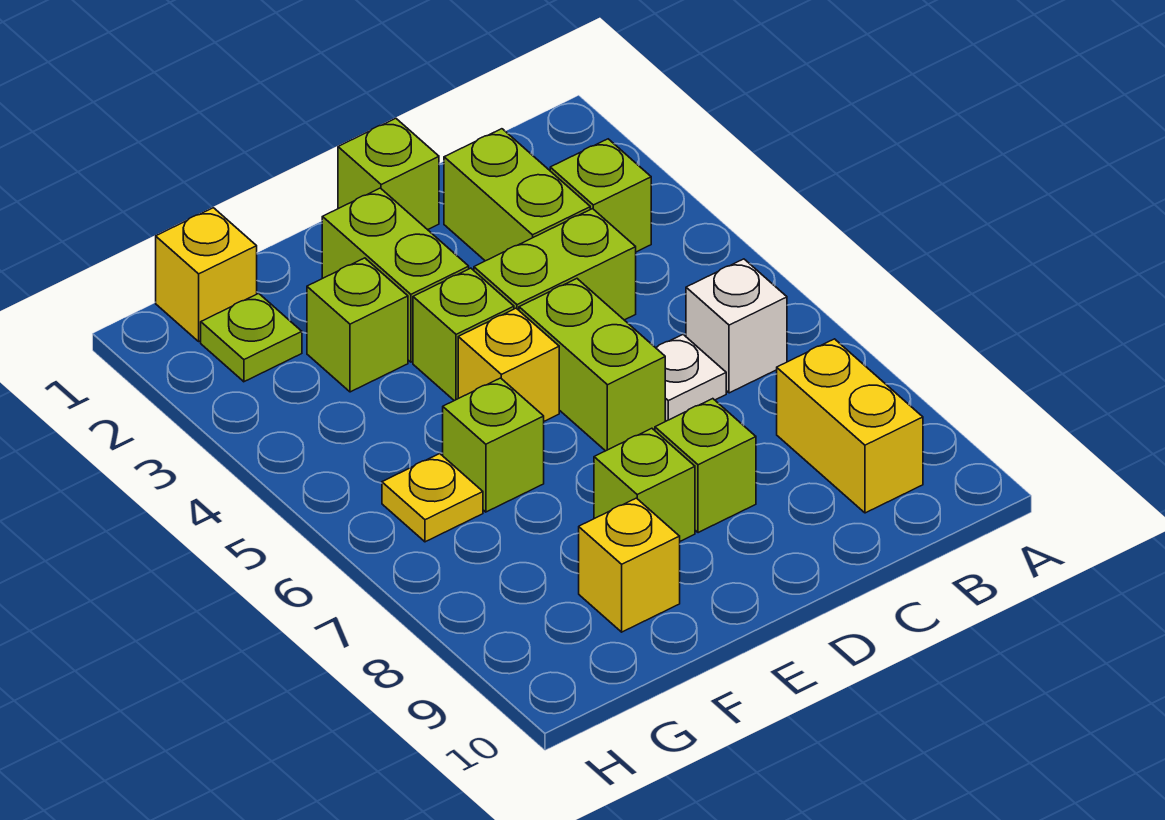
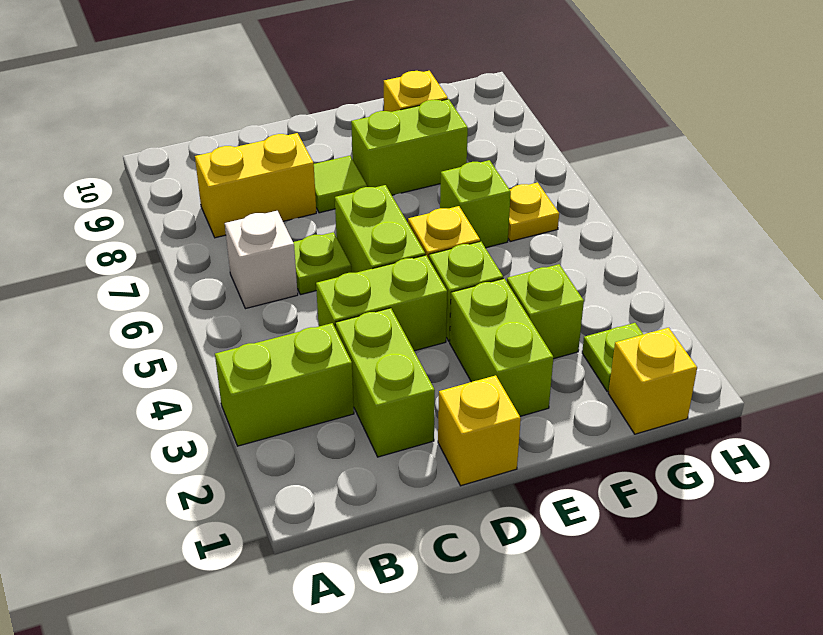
lime brick B3 level 1 -> lime brick A3:B3 level 1
yellow brick B8:B9 level 1 -> yellow brick B8:C8 level 1
white plate C6 level 1 -> lime plate C6 level 1
lime brick D1 level 1 -> yellow brick D1 level 1
lime brick D8 level 1 -> lime tile D8 level 1
lime brick E8 level 1 -> lime brick E8:F8 level 1

